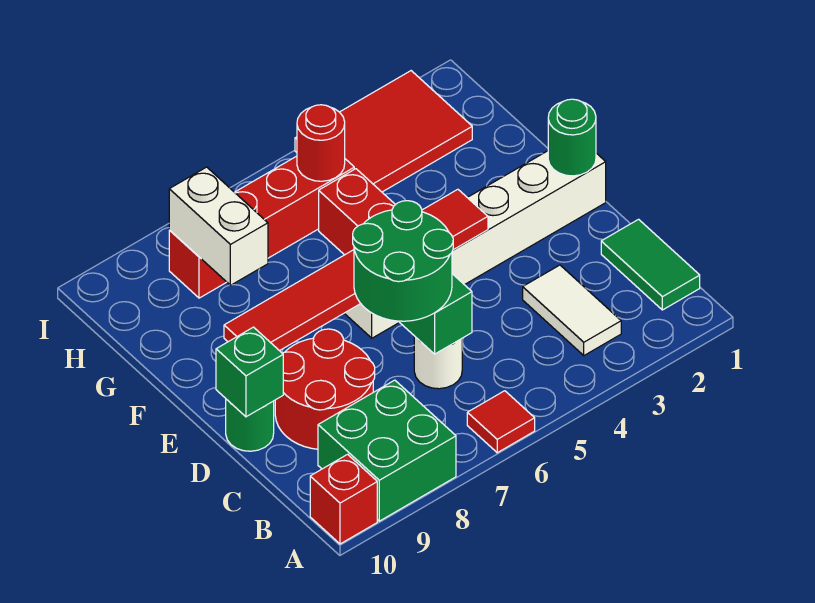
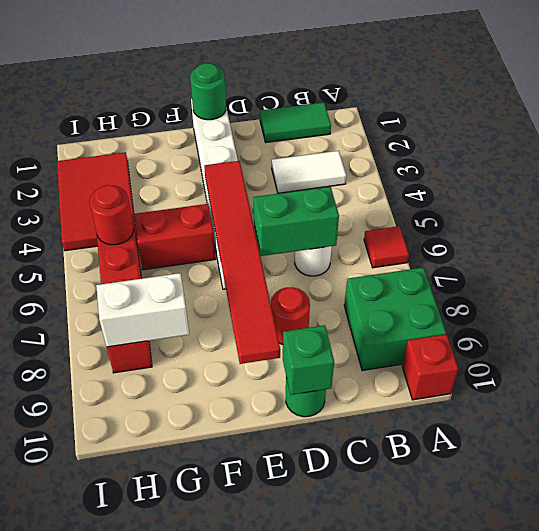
green round brick C6:D7 level 3 -> none
red round brick C8:D9 level 1 -> red round brick D8 level 1

